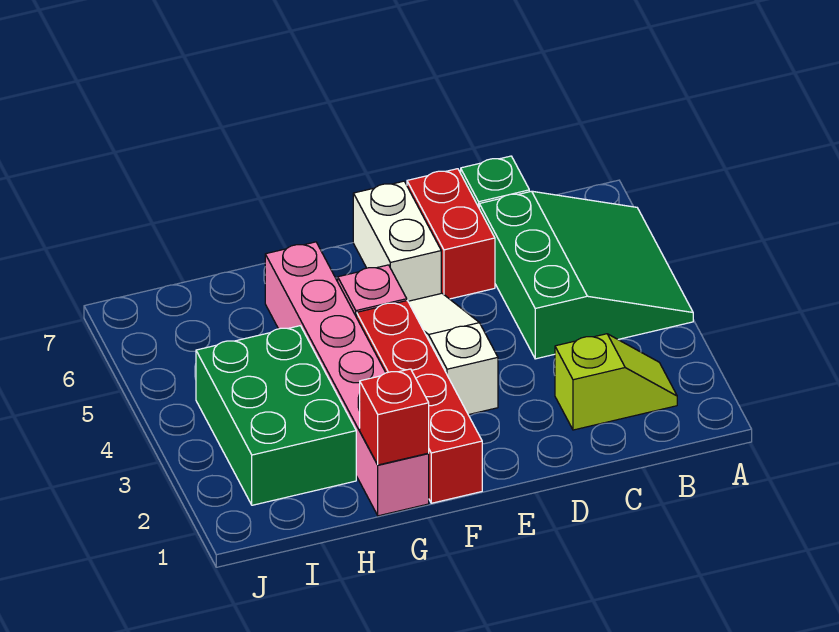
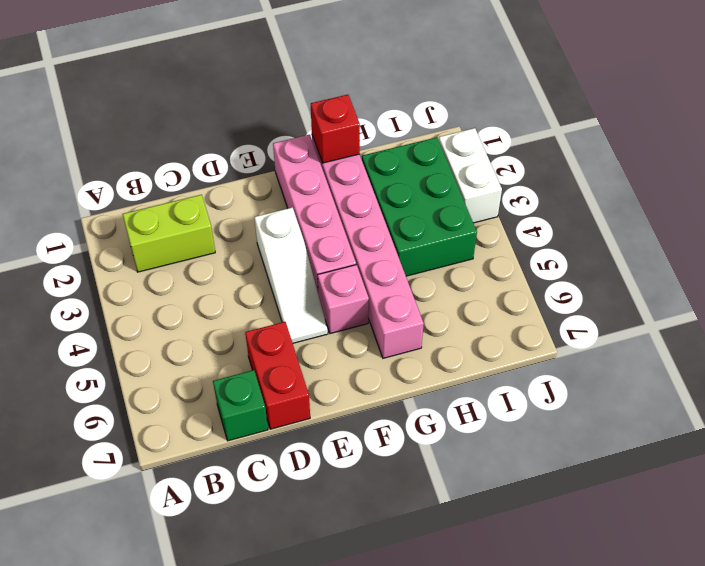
green slope A4:C6 level 1 top C -> none
lime slope B2:C2 level 1 top C -> lime brick B2:C2 level 1
white brick E6:E7 level 1 -> white brick J2:J3 level 1
red brick F1:F4 level 1 -> pink brick F1:F4 level 1

